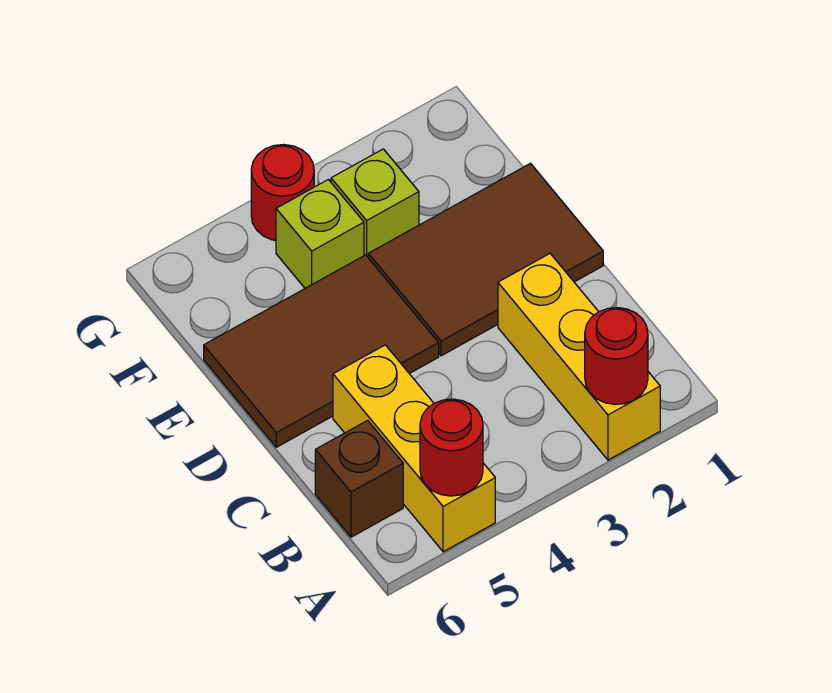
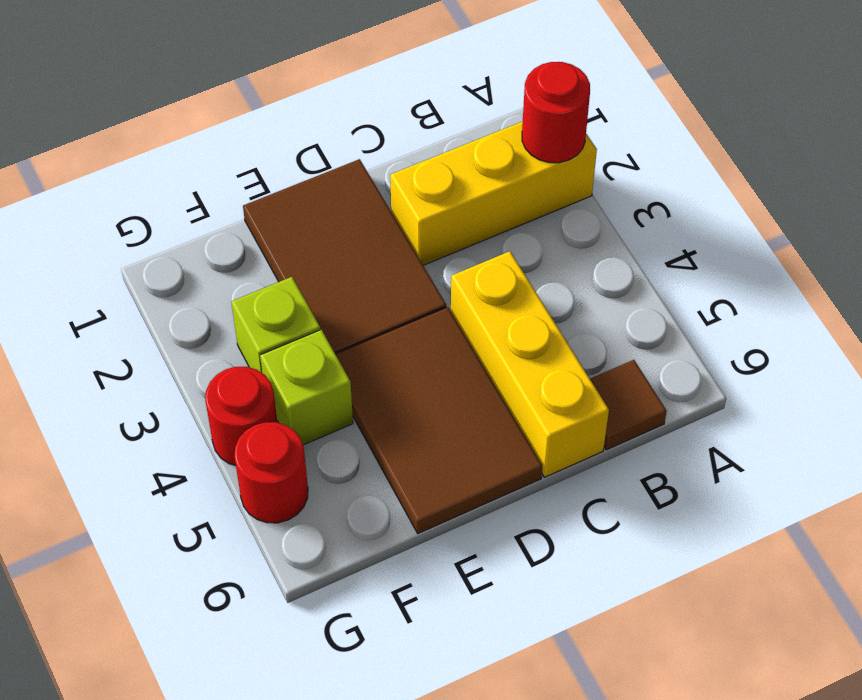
yellow brick A5:C5 level 1 -> yellow brick C4:C6 level 1
red round brick A5 level 2 -> red round brick G5 level 1
brown brick B6 level 1 -> brown tile B6 level 1

